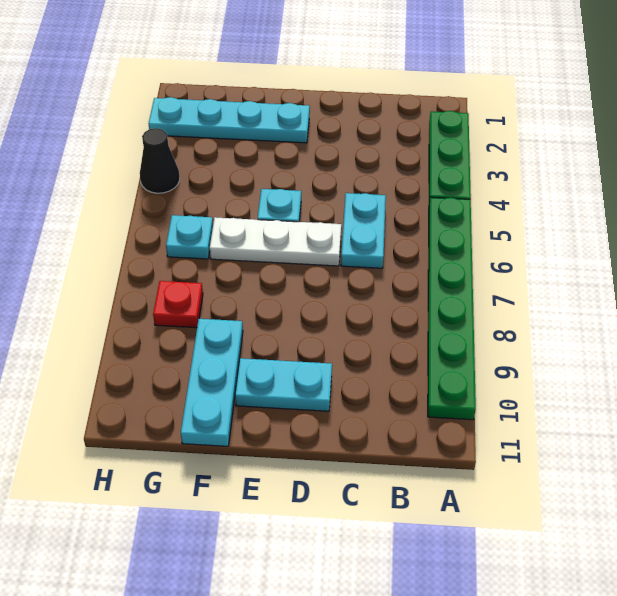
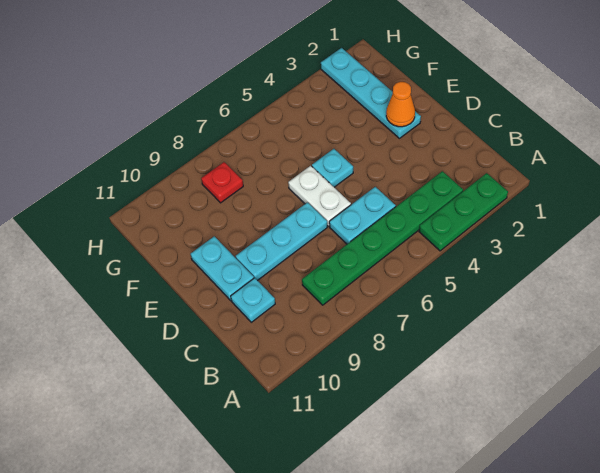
green plate A5:A10 level 1 -> green plate B3:B8 level 1
white plate D6:F6 level 1 -> white plate D6:E6 level 1
none -> orange cone E2 level 2
cyan plate F9:F11 level 1 -> cyan plate D7:D9 level 1
cyan plate G6 level 1 -> cyan plate C10 level 1
black cone H4 level 1 -> none

